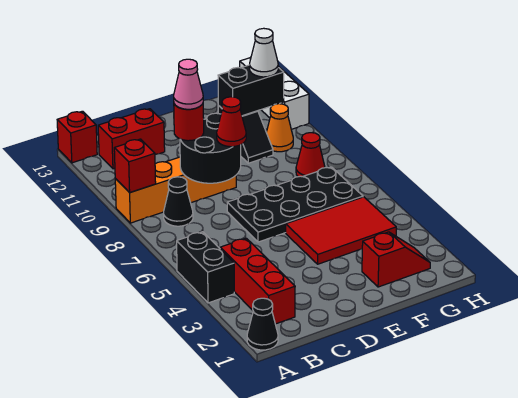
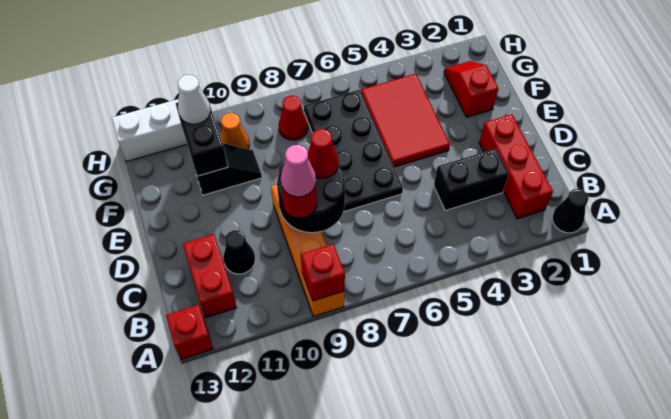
black brick A4:A5 level 1 -> black brick C3:C4 level 1
red brick B2:B4 level 1 -> red brick B2:D2 level 1
black cone B8 level 1 -> black cone C11 level 1

